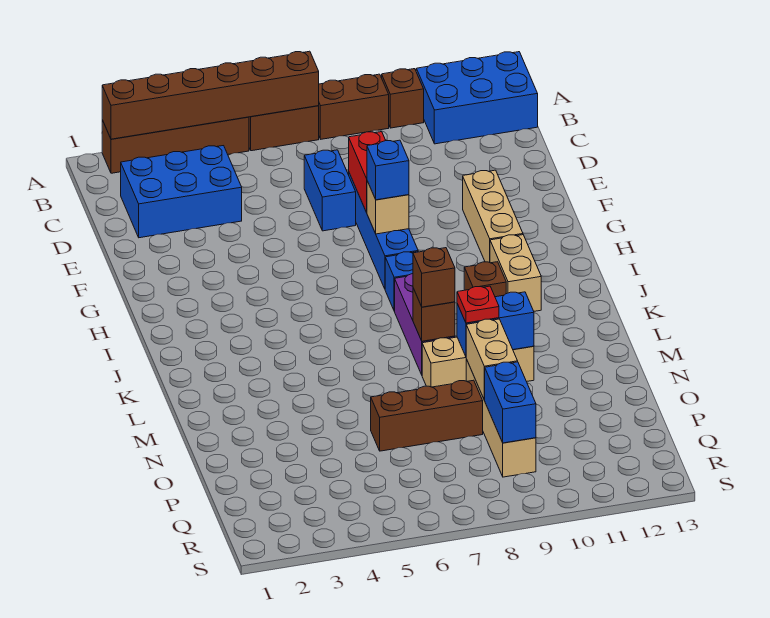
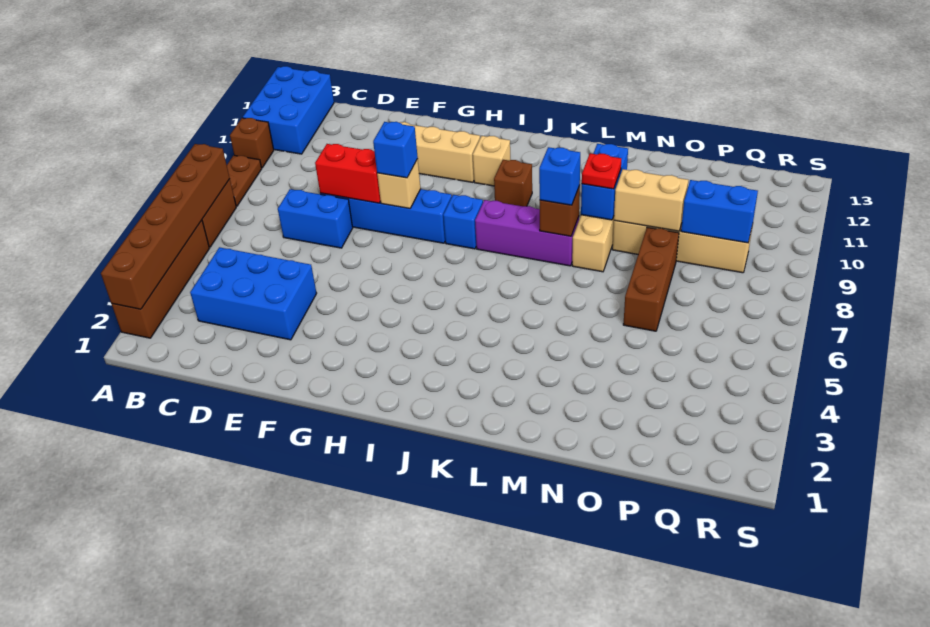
brown brick A8:A9 level 1 -> brown plate A8:A9 level 1
blue brick C2:D4 level 1 -> blue brick C3:E4 level 1
tan brick I11:J11 level 1 -> tan brick I11 level 1
brown brick L8 level 3 -> blue brick L8 level 3

